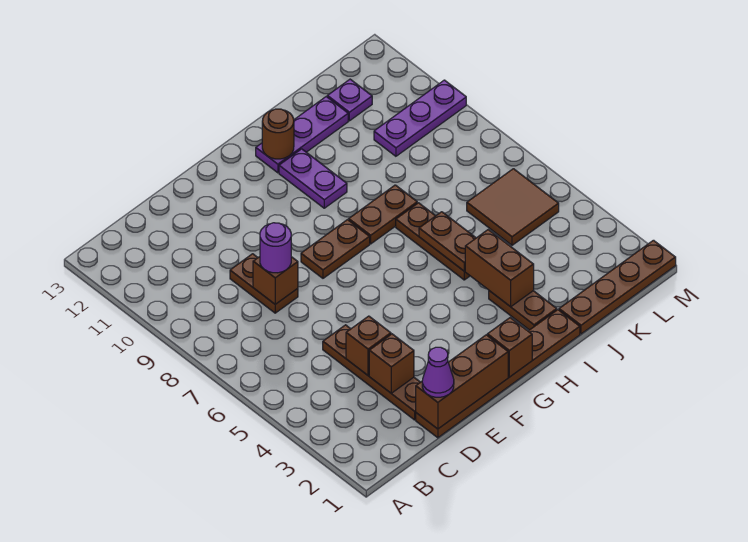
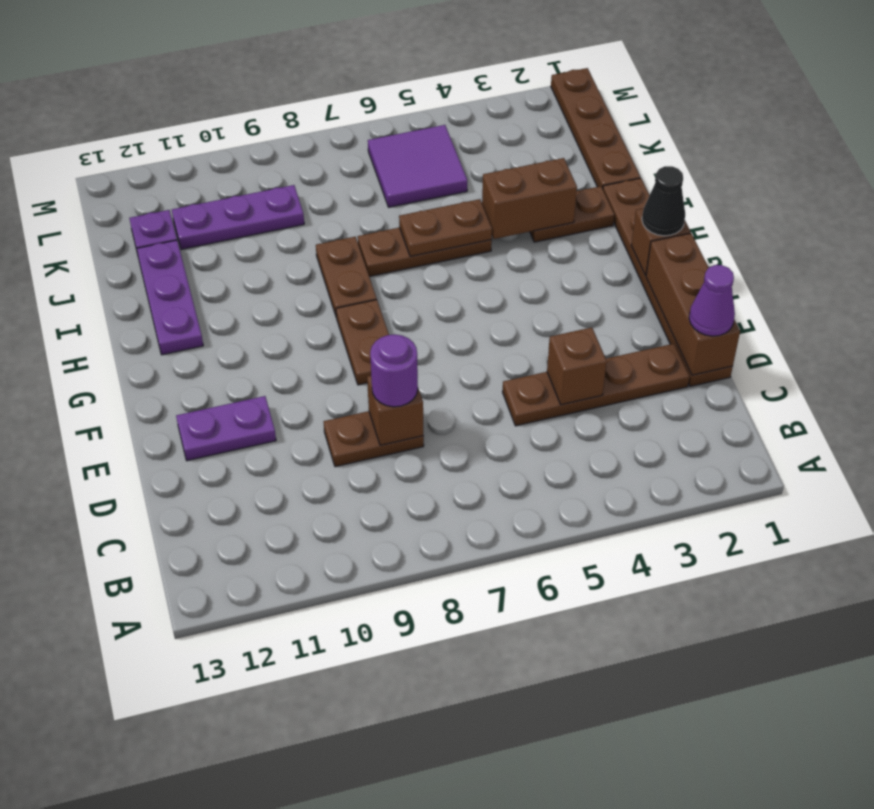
brown brick D3 level 2 -> none
none -> black cone G1 level 3
purple plate H10:H11 level 1 -> purple plate E11:E12 level 1
brown round brick H12 level 2 -> none
brown tile K5:L6 level 1 -> purple tile K5:L6 level 1
purple plate K10:M10 level 1 -> purple plate K9:K11 level 1

